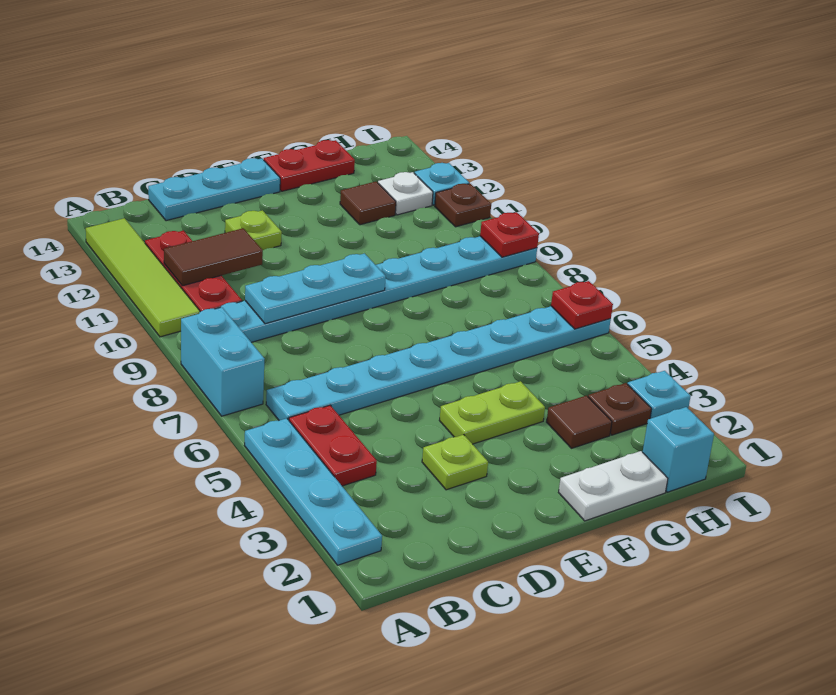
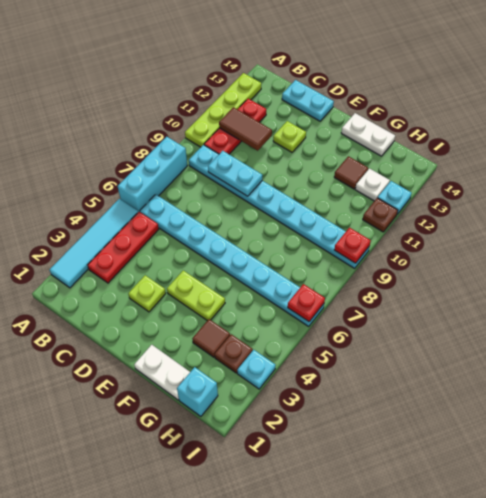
cyan plate A2:A5 level 1 -> cyan tile A2:A5 level 1
cyan brick A7:A8 level 1 -> cyan brick A6:A8 level 1
lime tile A10:A13 level 1 -> lime plate A10:A13 level 1
red plate B4:B5 level 1 -> red plate B3:B5 level 1
cyan plate C9:E9 level 2 -> cyan plate C9:D9 level 2
cyan plate C14:E14 level 1 -> cyan plate C14:D14 level 1
red plate F14:G14 level 1 -> white plate F14:G14 level 1

